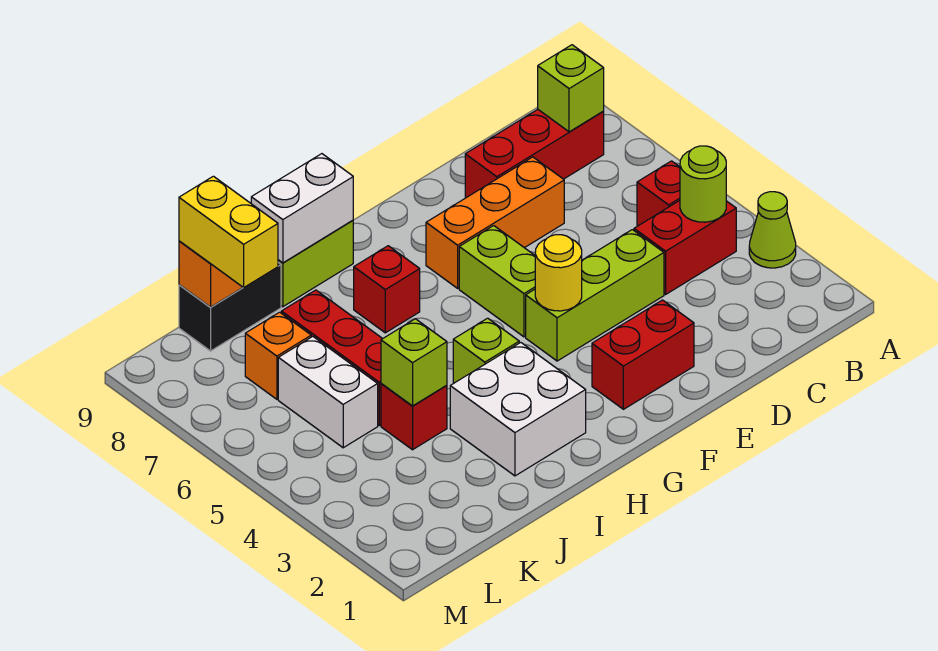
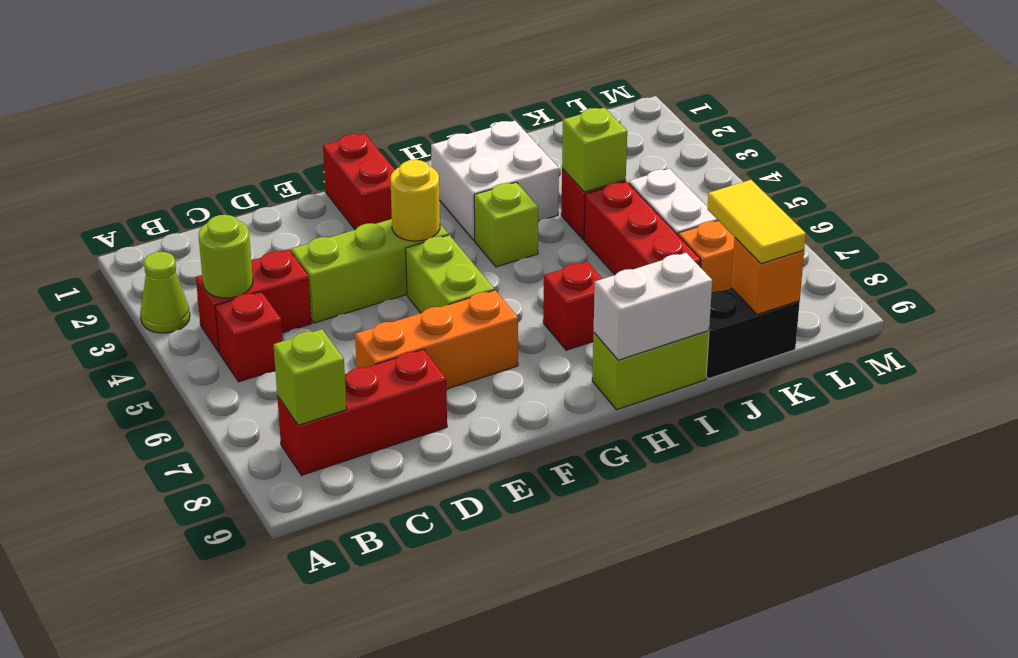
red brick E2:F2 level 1 -> red brick F1:F2 level 1
yellow brick K8:K9 level 3 -> yellow tile K8:K9 level 3

